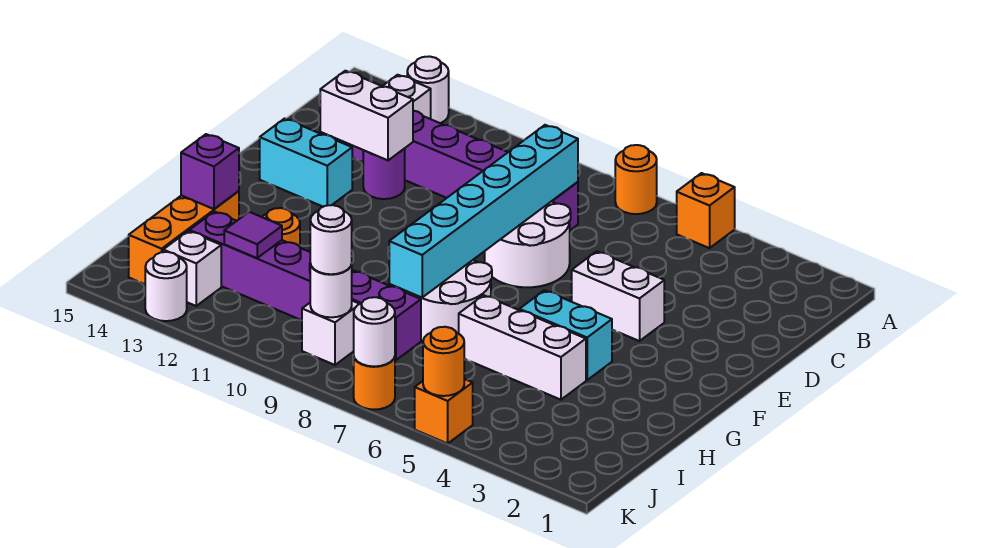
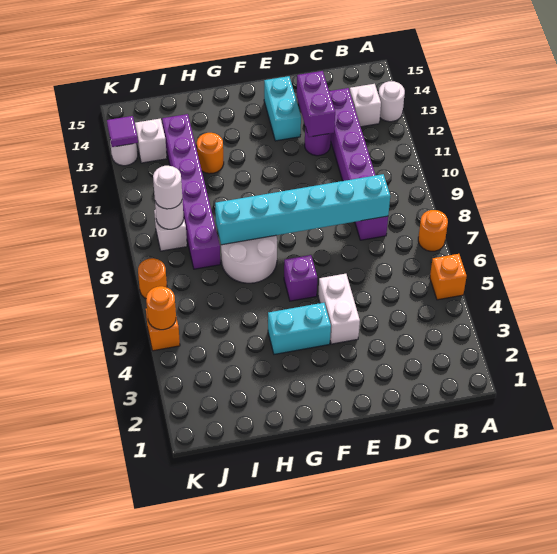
white round brick D7:E8 level 1 -> none
white brick D12:D13 level 2 -> purple brick D12:D13 level 2
cyan brick G4:G5 level 1 -> cyan brick F4:G4 level 1
white brick H4:H6 level 1 -> none
orange brick H14:J14 level 1 -> none
purple brick H14 level 2 -> purple brick F6 level 1
purple tile I12 level 2 -> purple tile K13 level 2
white round brick K7 level 2 -> none

